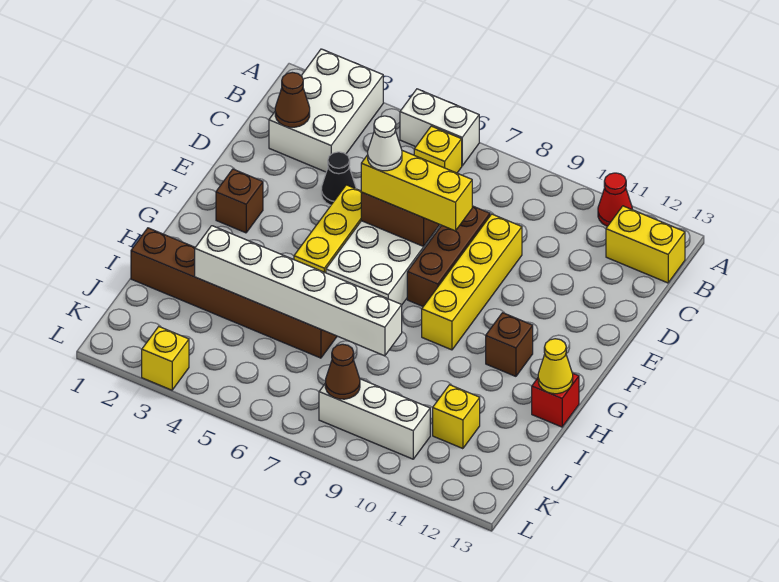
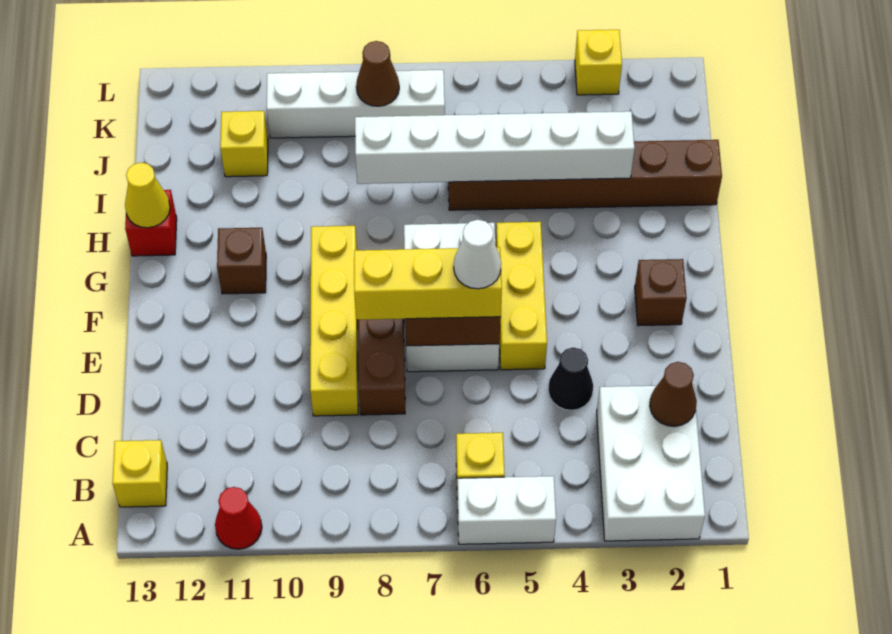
yellow brick B12:B13 level 1 -> yellow brick B13 level 1
white brick K8:K10 level 1 -> white brick K7:K10 level 1

